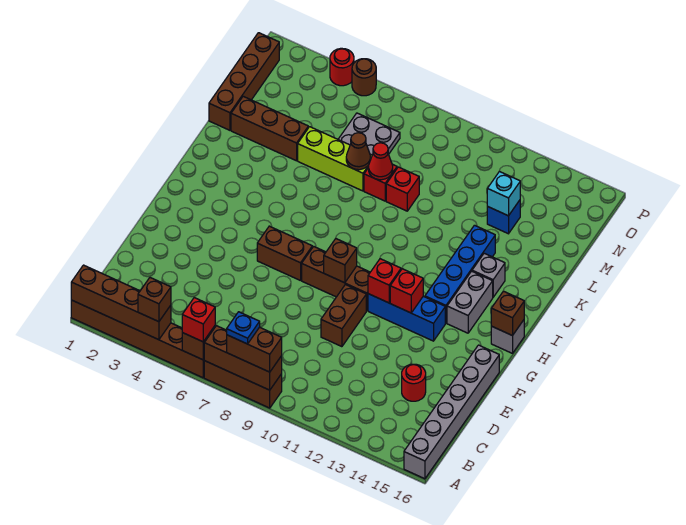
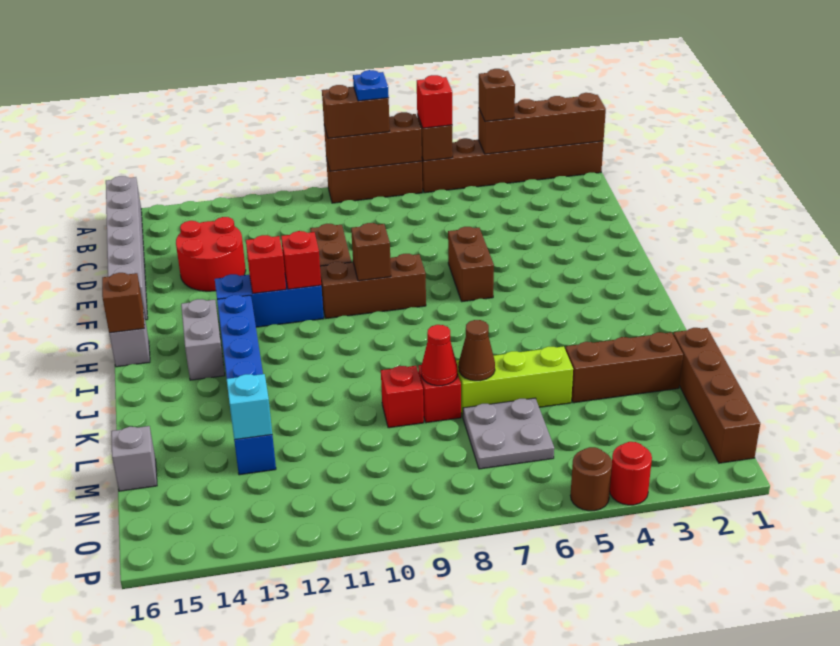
red round brick D14 level 1 -> red round brick D13:E14 level 1
brown brick G6:G7 level 1 -> brown brick F6:G6 level 1
grey brick J14 level 1 -> grey brick M16 level 1

